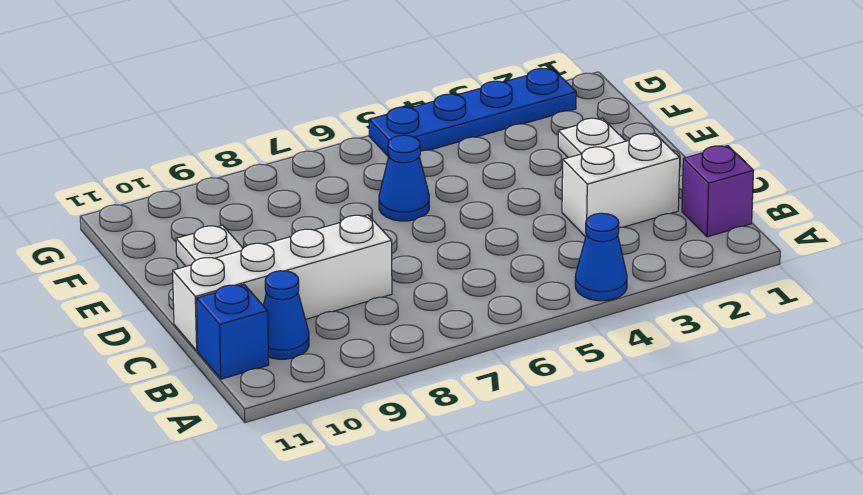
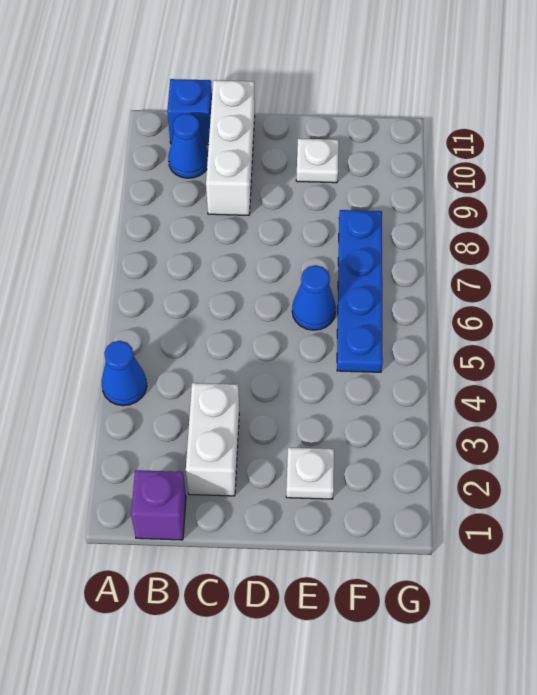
white brick C8:C11 level 1 -> white brick C9:C11 level 1
blue plate G2:G5 level 1 -> blue plate F5:F8 level 1

